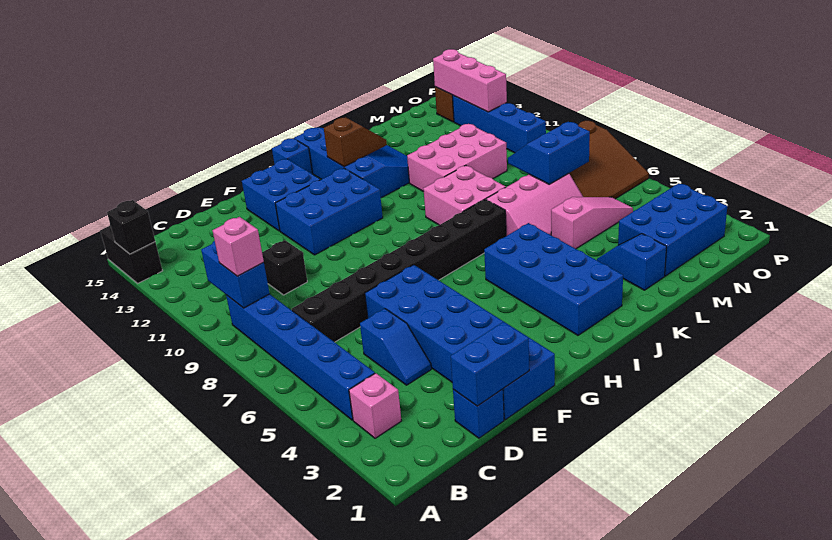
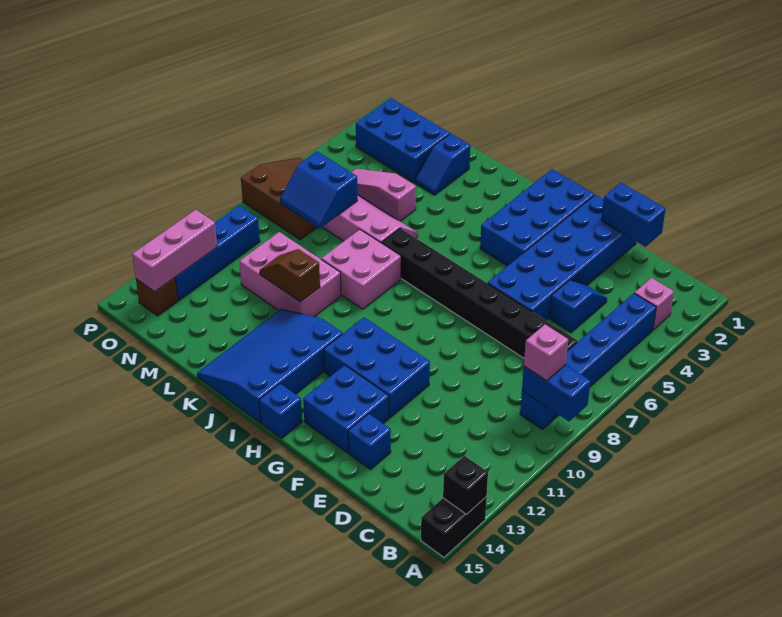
blue brick B9:B10 level 2 -> blue brick A9:B9 level 2
blue brick D1 level 1 -> blue brick E14 level 1
black brick D10 level 1 -> none
blue brick I2:J5 level 1 -> blue brick G1:H4 level 1
brown slope I13:J13 level 2 top I -> brown slope K11:L11 level 2 top K

